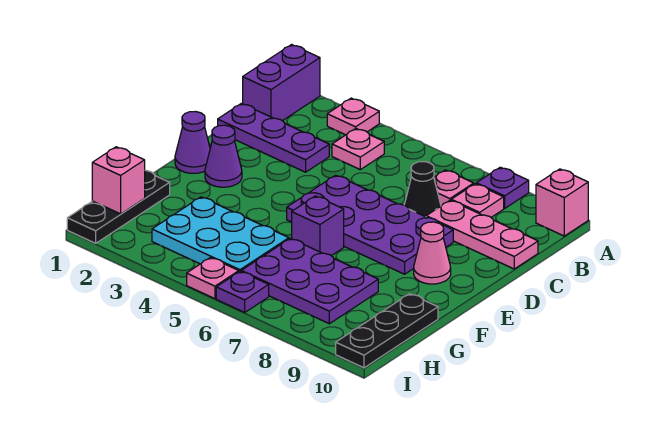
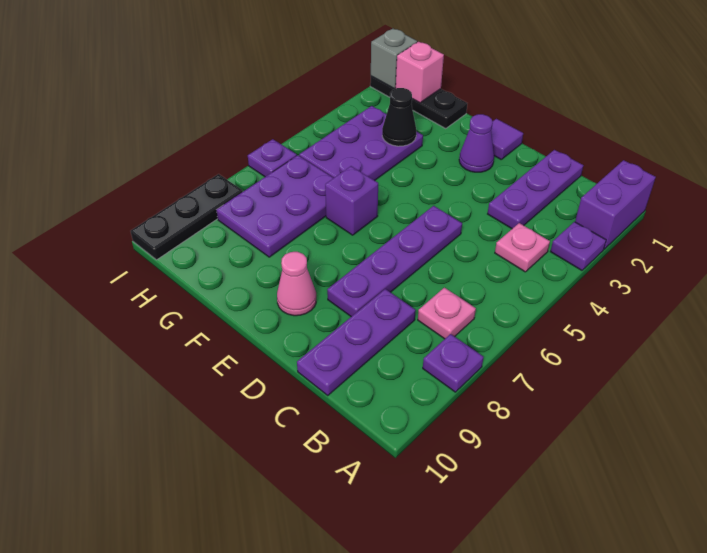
purple brick A1:B1 level 1 -> purple brick A1:A2 level 1
pink plate A3 level 1 -> purple plate A3 level 1
pink brick A10 level 1 -> none
pink plate B8 level 1 -> none
black cone C7 level 1 -> black cone G3 level 2
pink plate C8:C10 level 1 -> purple plate C8:C10 level 1
purple plate D5:E8 level 1 -> purple plate D5:D8 level 1
purple cone E1 level 1 -> purple tile E1 level 1
cyan plate G3:H5 level 1 -> purple plate G3:H5 level 1
black plate G10:I10 level 1 -> black plate I8:I10 level 1
none -> grey brick I1 level 2
pink plate I5 level 1 -> none

